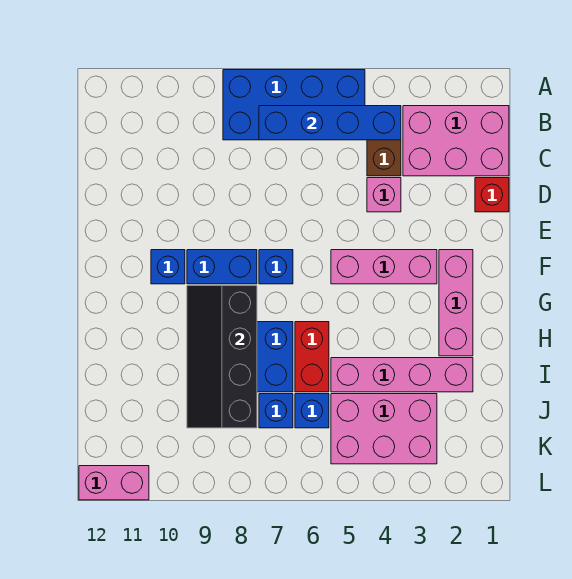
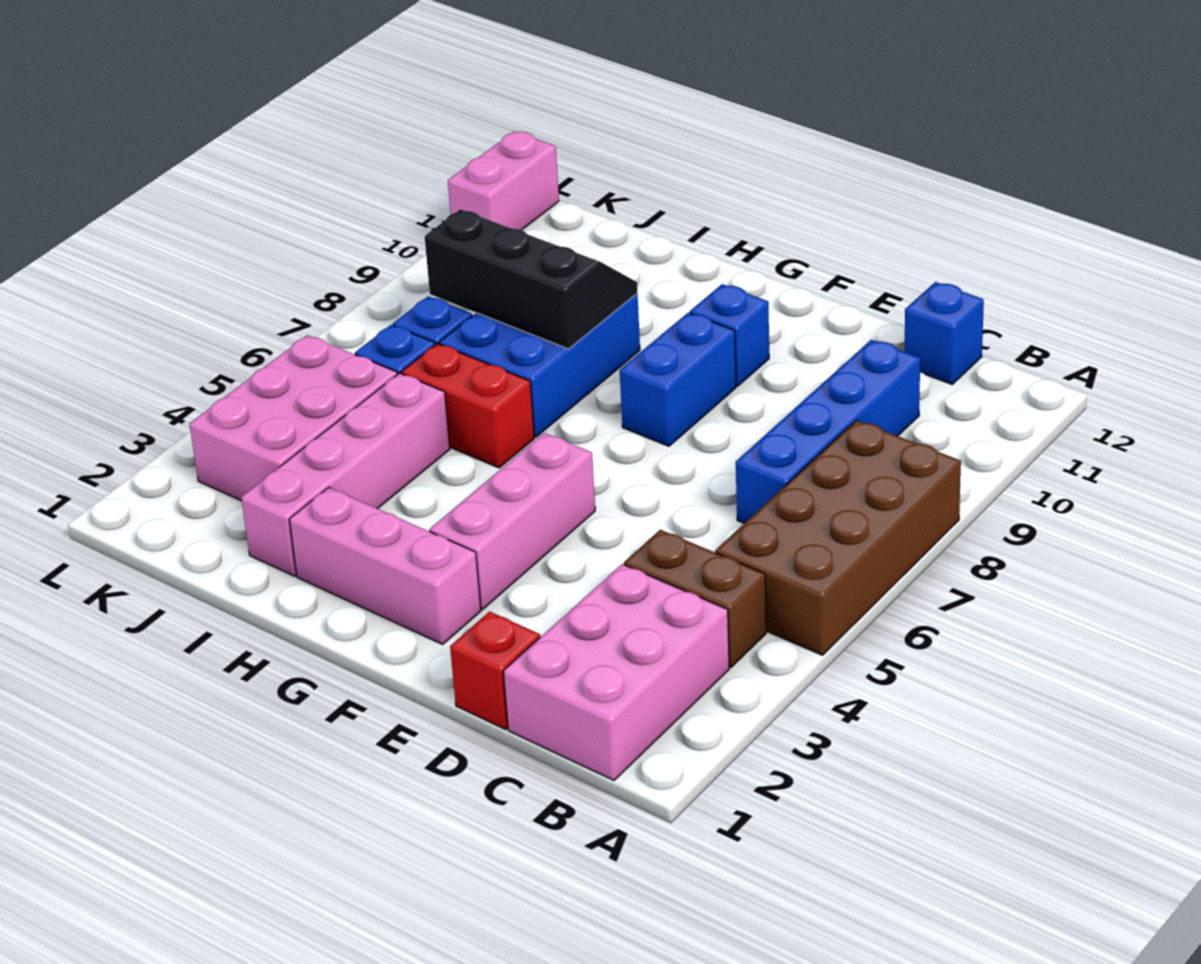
blue brick A5:B8 level 1 -> brown brick A5:B8 level 1
blue brick B4:B7 level 2 -> blue brick C7:C10 level 1
pink brick D4 level 1 -> none
blue brick F7 level 1 -> blue brick C12 level 1
black slope G8:J9 level 2 top 8 -> black slope H8:J9 level 2 top 8

